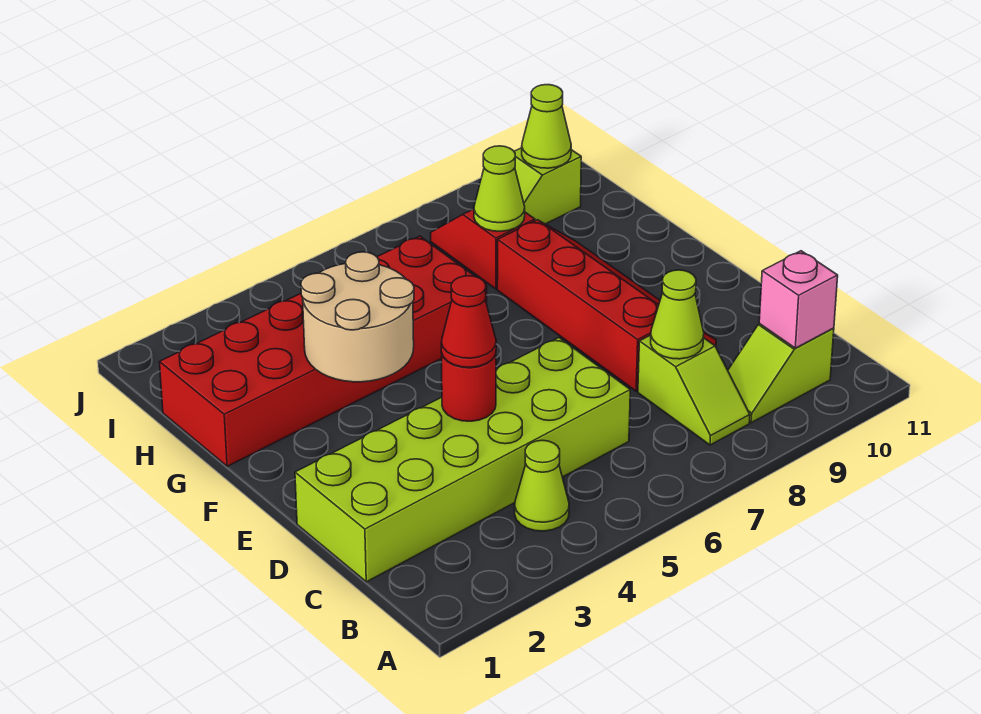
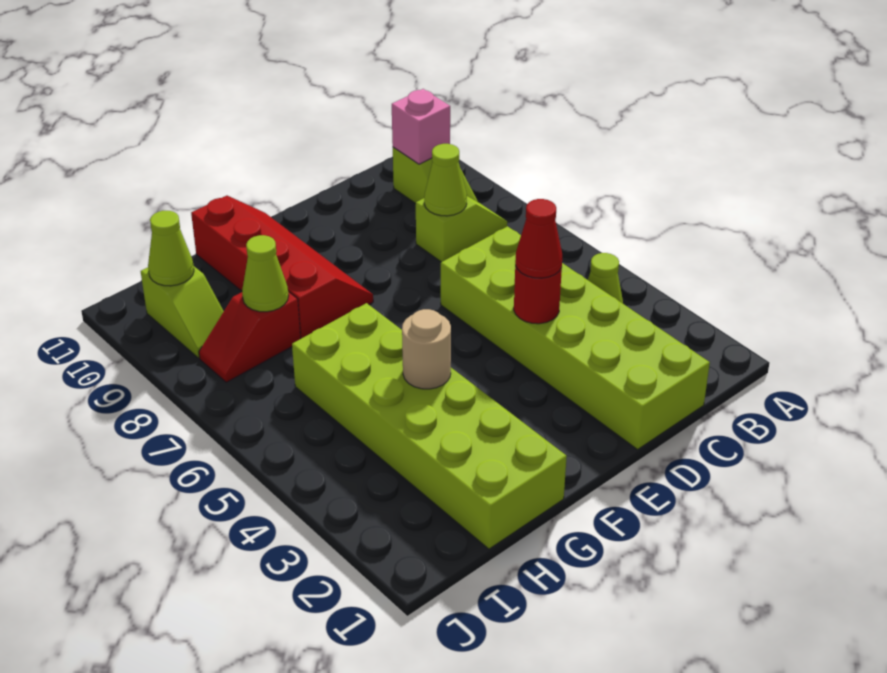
red slope D8:G9 level 1 top 8 -> red slope F8:G11 level 1 top G
tan round brick F3:G4 level 2 -> tan round brick G4 level 2
red brick G1:H6 level 1 -> lime brick G1:H6 level 1

